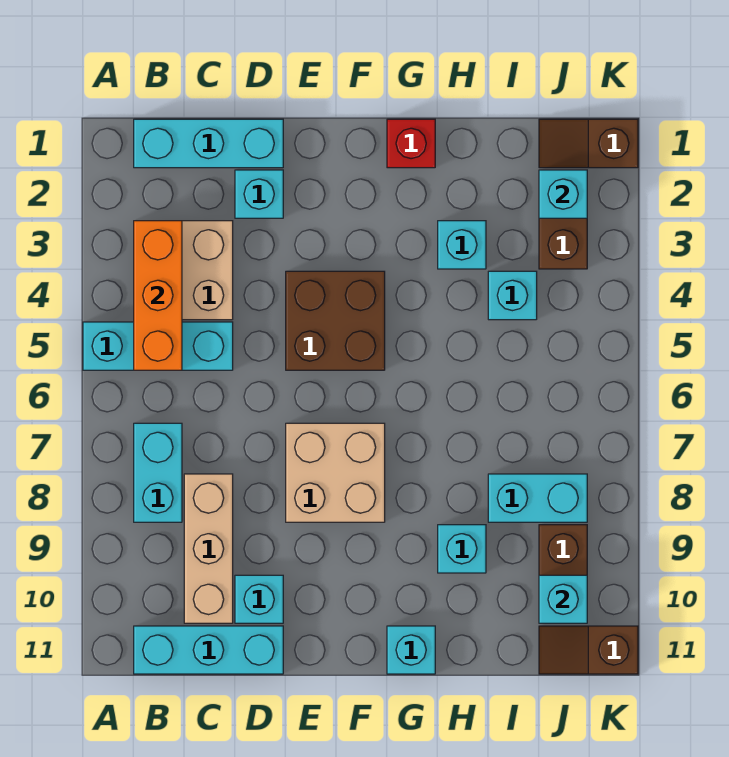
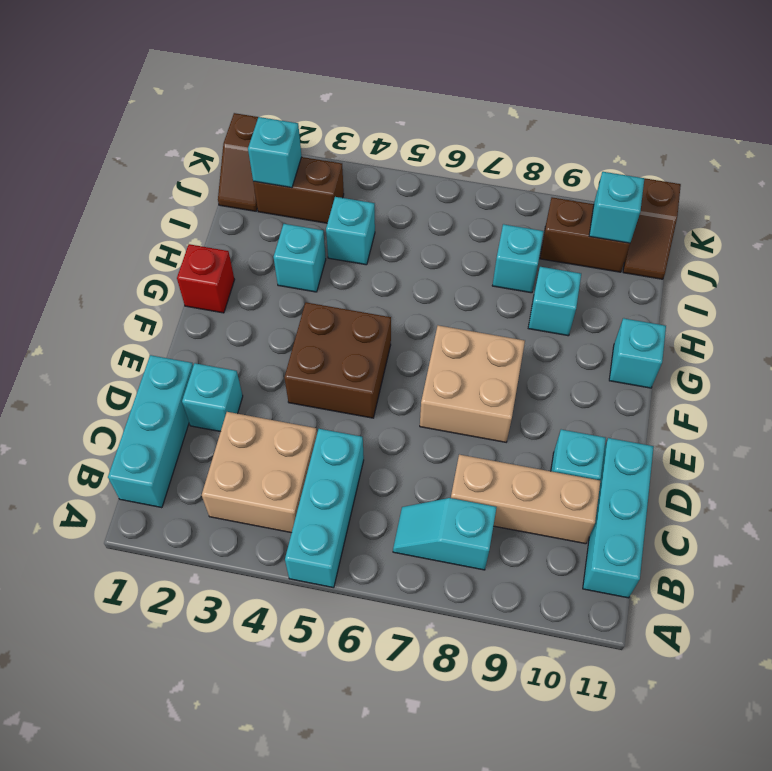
orange brick B3:B5 level 2 -> none
cyan brick B7:B8 level 1 -> cyan slope B7:B8 level 1 top 8
cyan brick I8:J8 level 1 -> cyan brick I8 level 1

